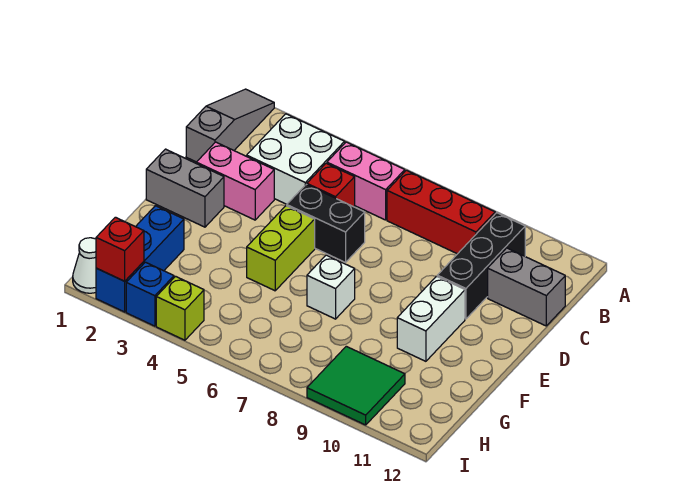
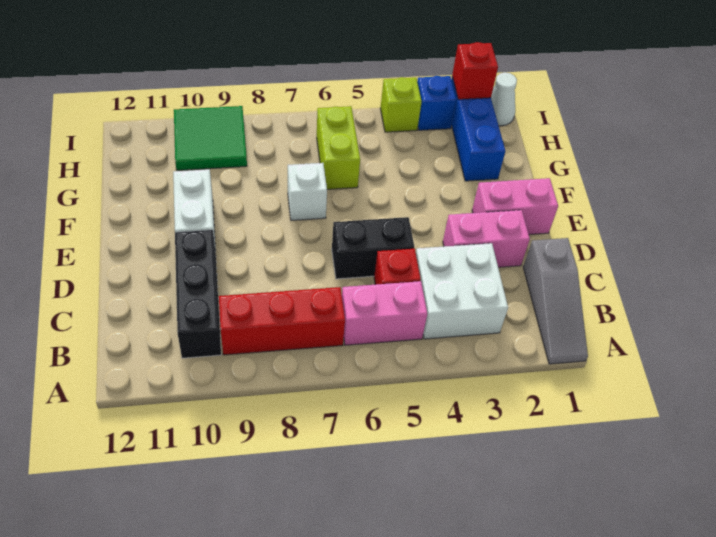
grey brick C11:C12 level 1 -> none
grey brick E1:E2 level 1 -> pink brick E1:E2 level 1
lime brick E5:F5 level 1 -> lime brick G6:H6 level 1

